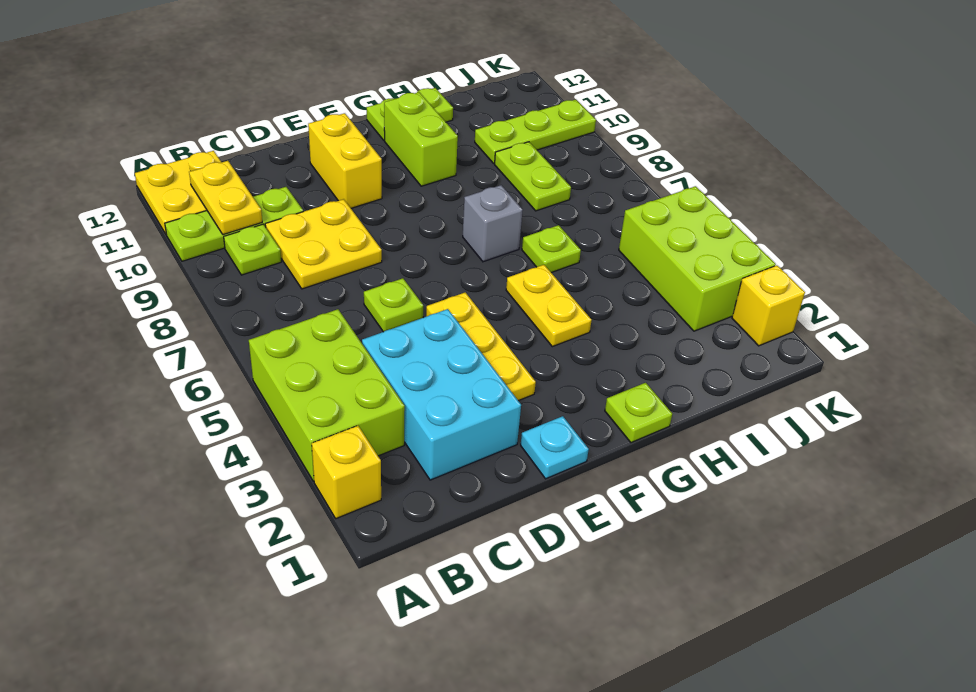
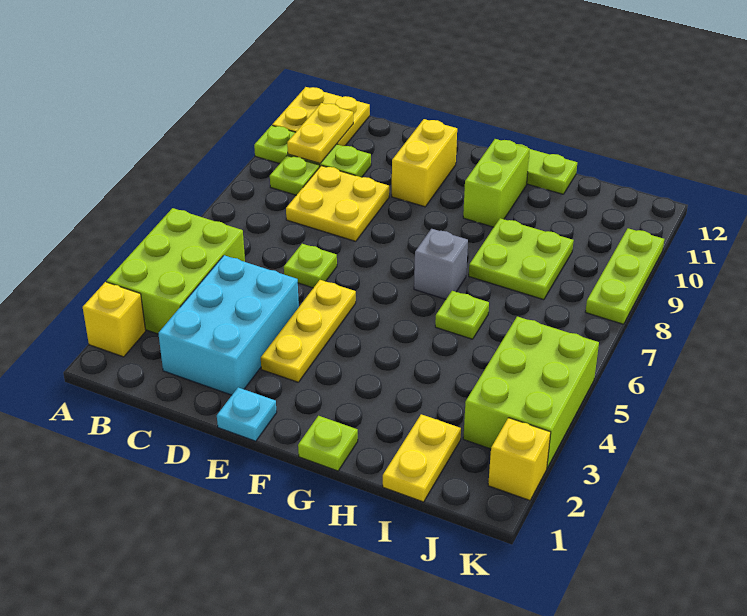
yellow plate G4:G5 level 1 -> yellow plate I1:I2 level 1
lime plate I8:I9 level 1 -> lime plate H8:I9 level 1
lime plate I10:K10 level 1 -> lime plate K8:K10 level 1

